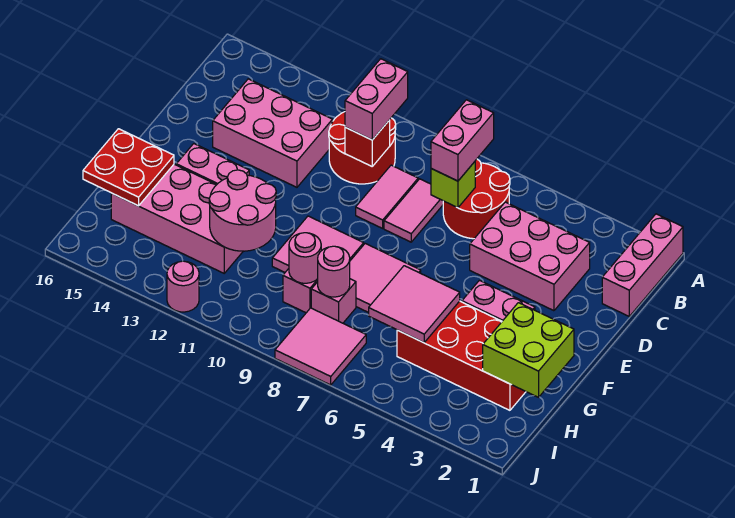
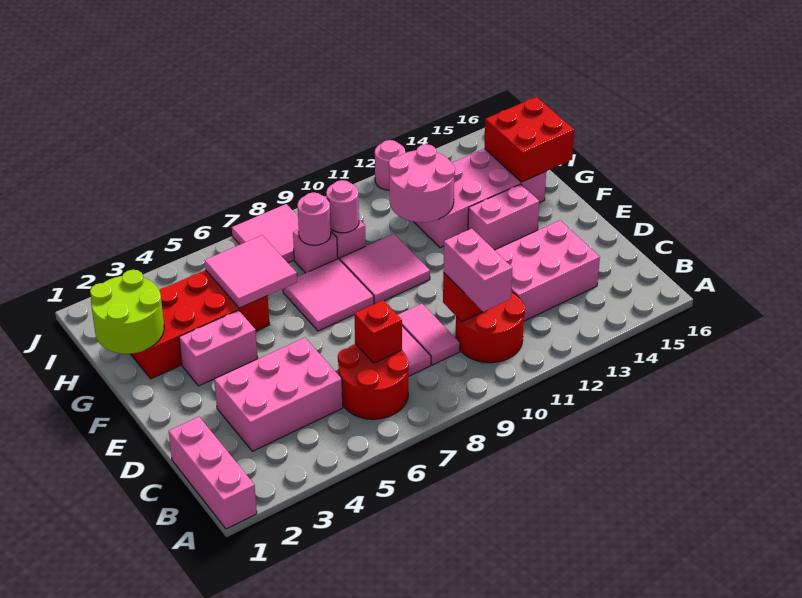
pink brick B7:C7 level 3 -> none
lime brick C7 level 2 -> red brick C7 level 2
lime brick G1:H2 level 2 -> lime round brick G1:H2 level 2
red plate G15:H16 level 2 -> red brick G15:H16 level 2

